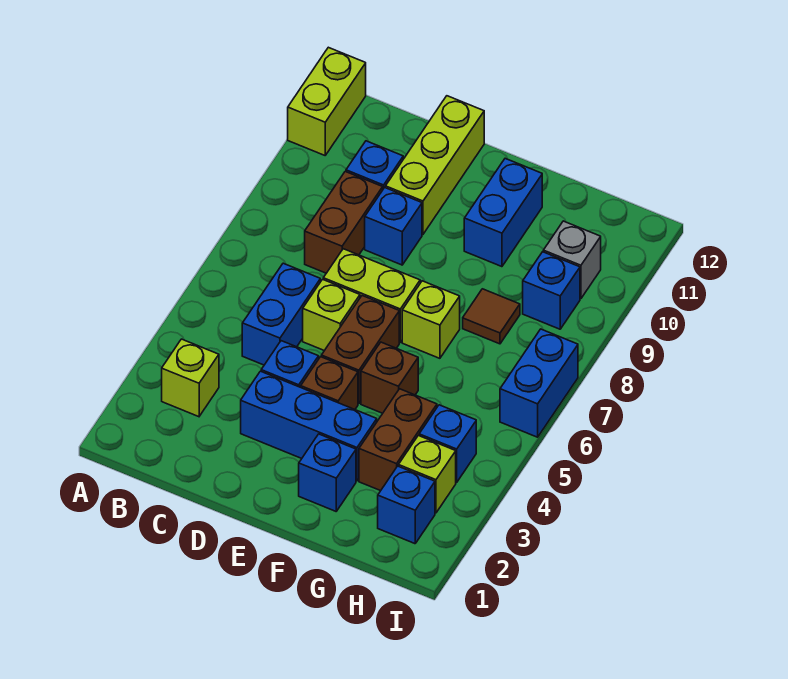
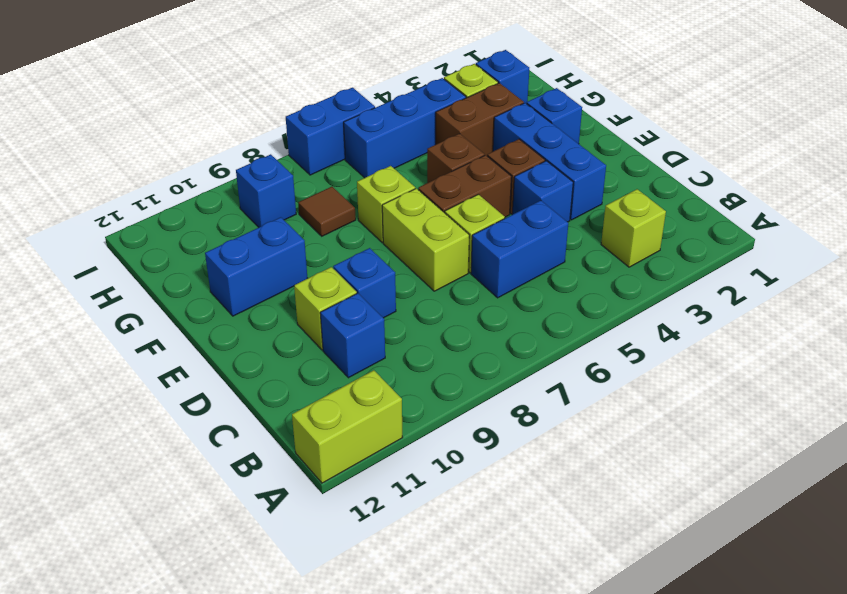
brown brick C8:C9 level 1 -> none
lime brick D10:D12 level 1 -> lime brick D10 level 1
blue brick H4 level 1 -> blue brick H4:H6 level 1
grey brick H10 level 1 -> none

